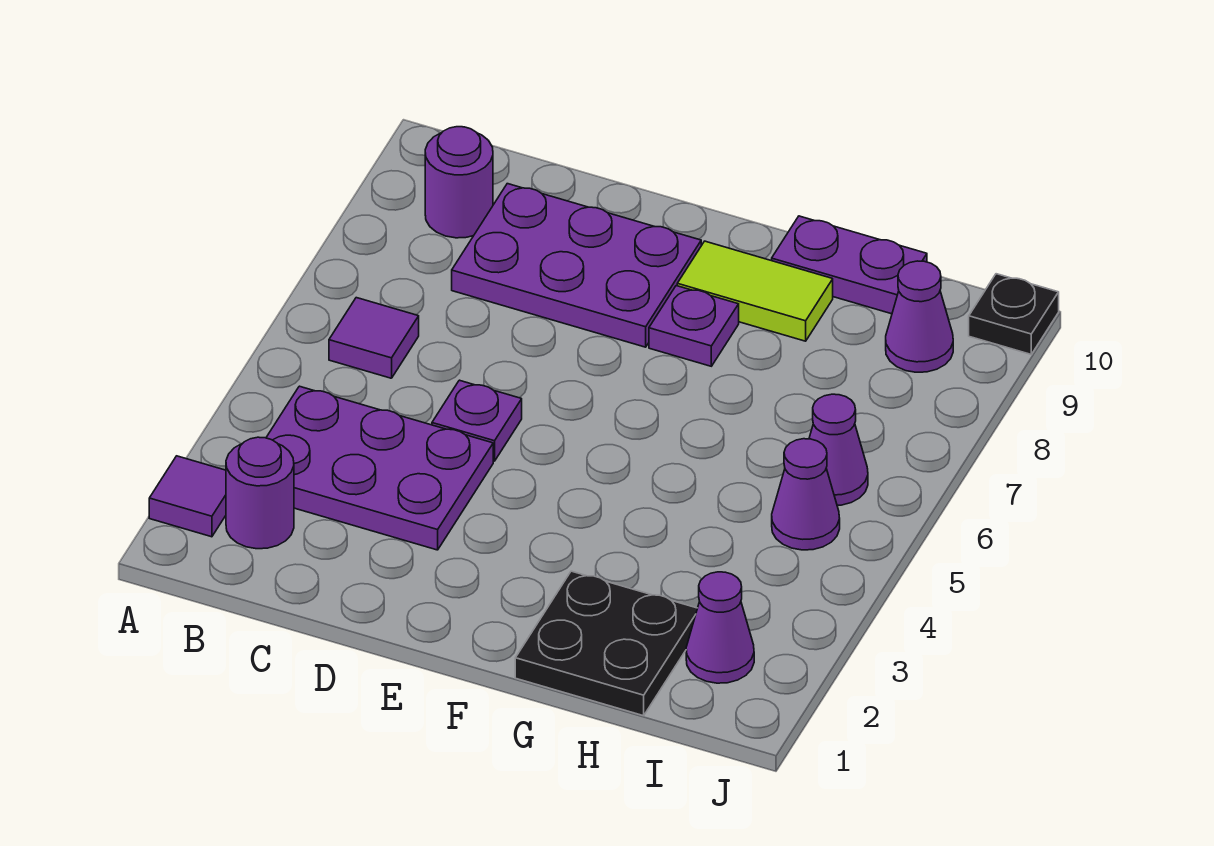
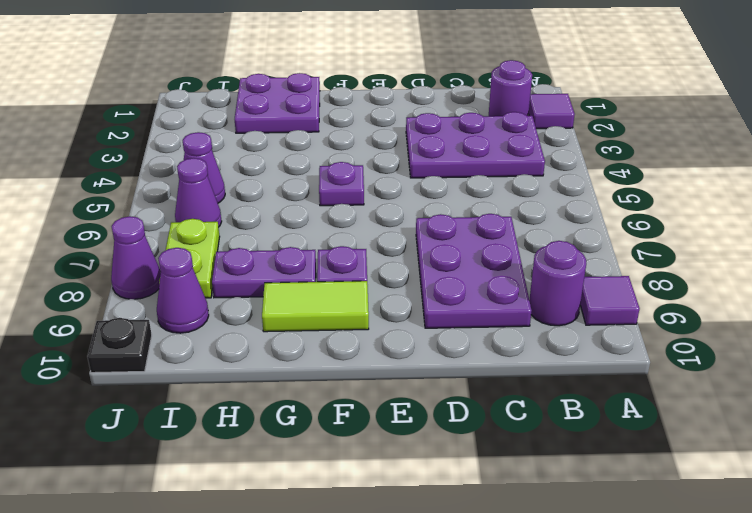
purple tile B6 level 1 -> purple tile A9 level 1
purple plate C8:E9 level 1 -> purple plate C7:D9 level 1
purple plate D5 level 1 -> purple plate F5 level 1
black plate G1:H2 level 1 -> purple plate G1:H2 level 1
purple plate G10:H10 level 1 -> purple plate G8:H8 level 1
purple cone I2 level 1 -> purple cone J8 level 1
none -> lime plate I7:I8 level 1

